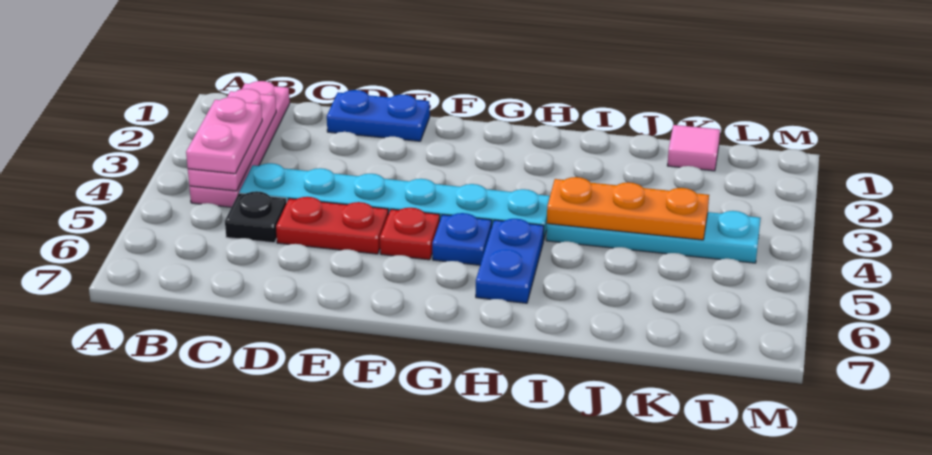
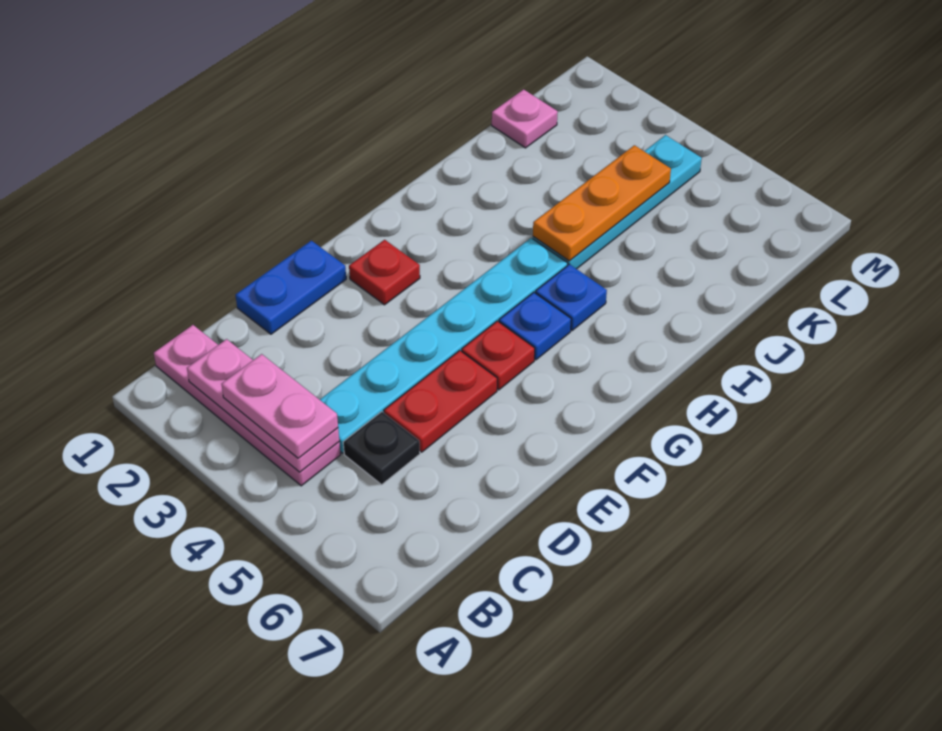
none -> red plate F2 level 1
blue plate H5:H6 level 1 -> blue plate H5 level 1
pink tile K1 level 1 -> pink plate K1 level 1

